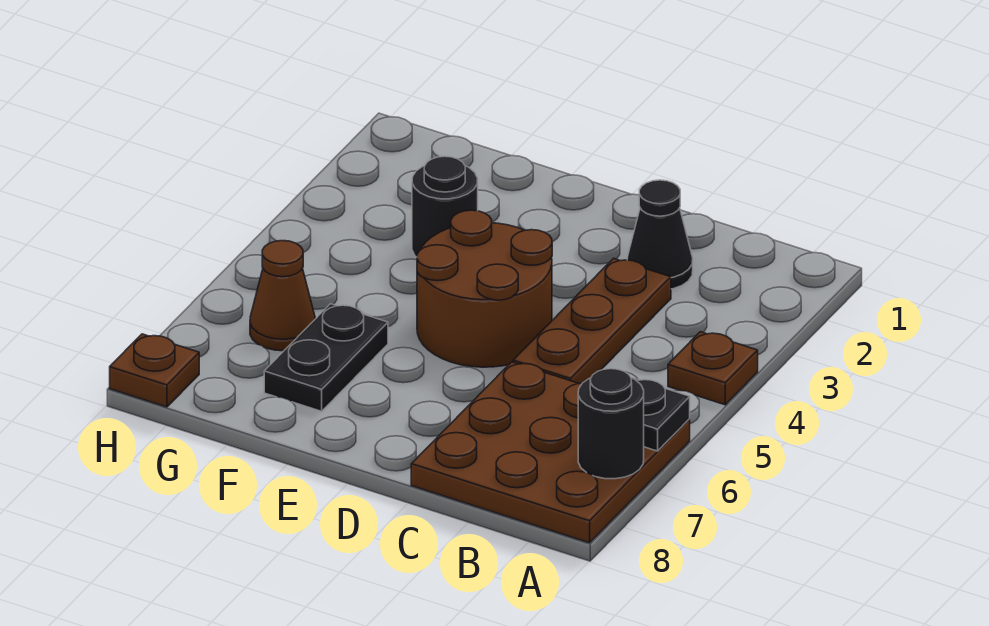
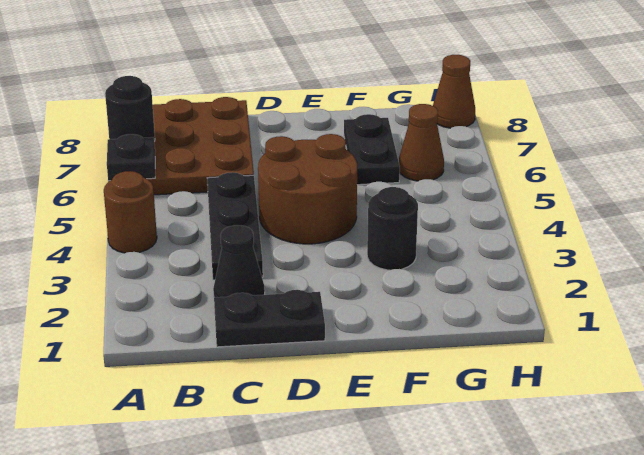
brown plate A4 level 1 -> brown round brick A4 level 1
none -> black plate C1:D1 level 1
brown plate C3:C5 level 1 -> black plate C3:C5 level 1
brown plate H8 level 1 -> brown cone H8 level 1

